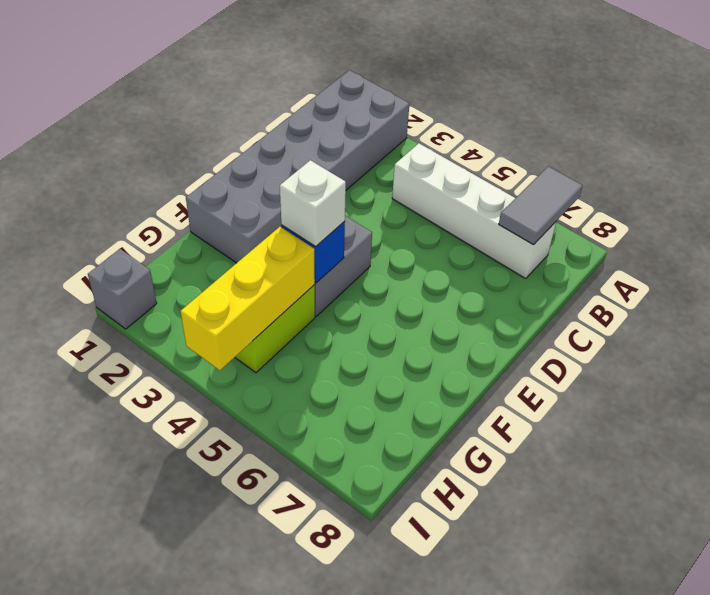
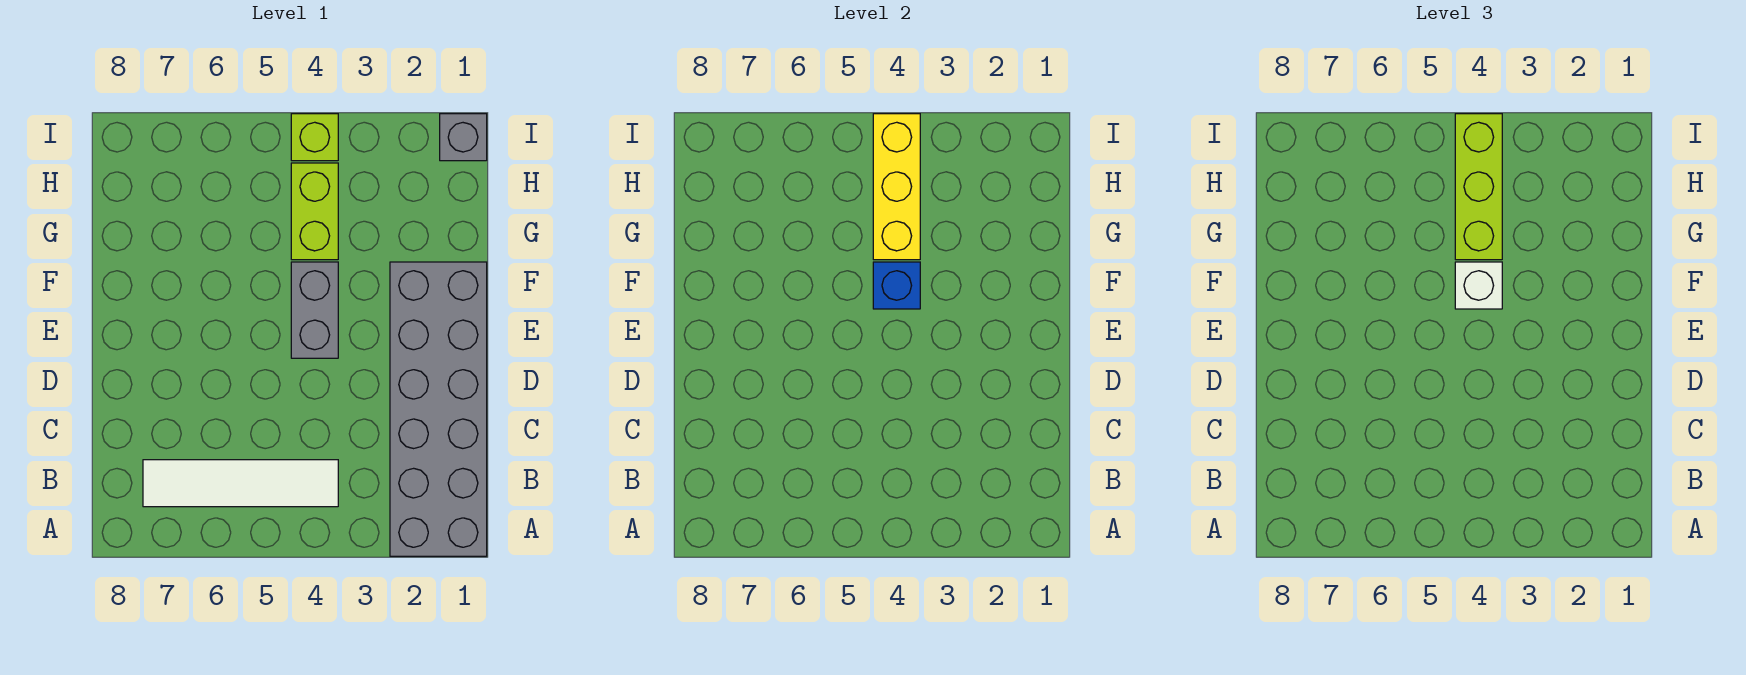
grey tile A7:B7 level 2 -> none
white brick B4:B7 level 1 -> white tile B4:B7 level 1
none -> lime brick G4:I4 level 3
none -> lime brick I4 level 1

